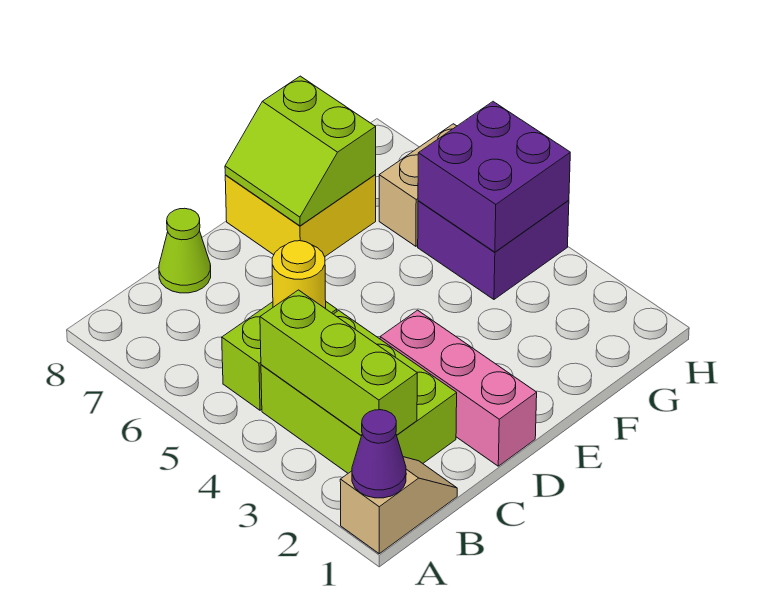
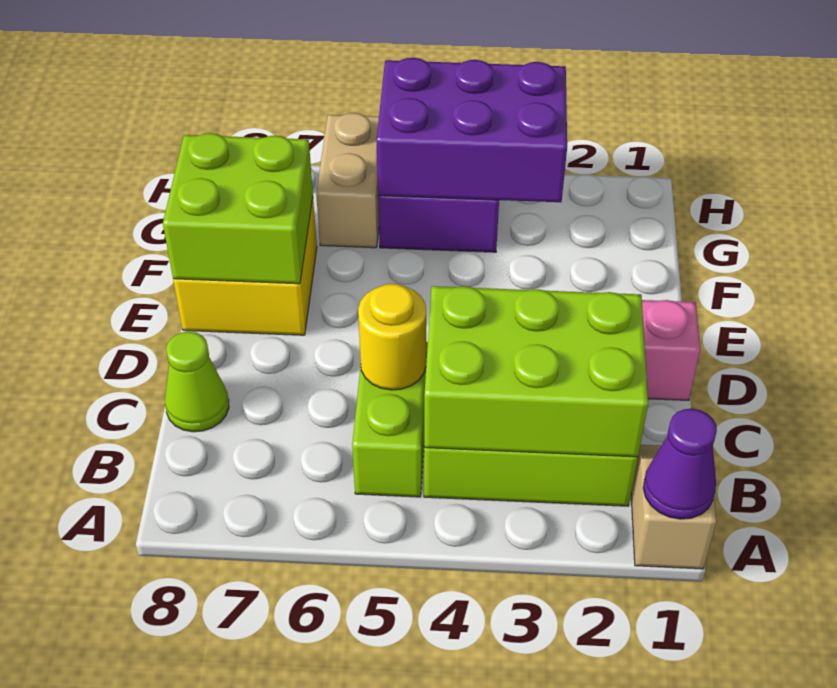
lime brick B2:B4 level 2 -> lime brick B2:C4 level 2
lime slope E7:F8 level 2 top F -> lime brick E7:F8 level 2
purple brick G4:H5 level 2 -> purple brick G3:H5 level 2

